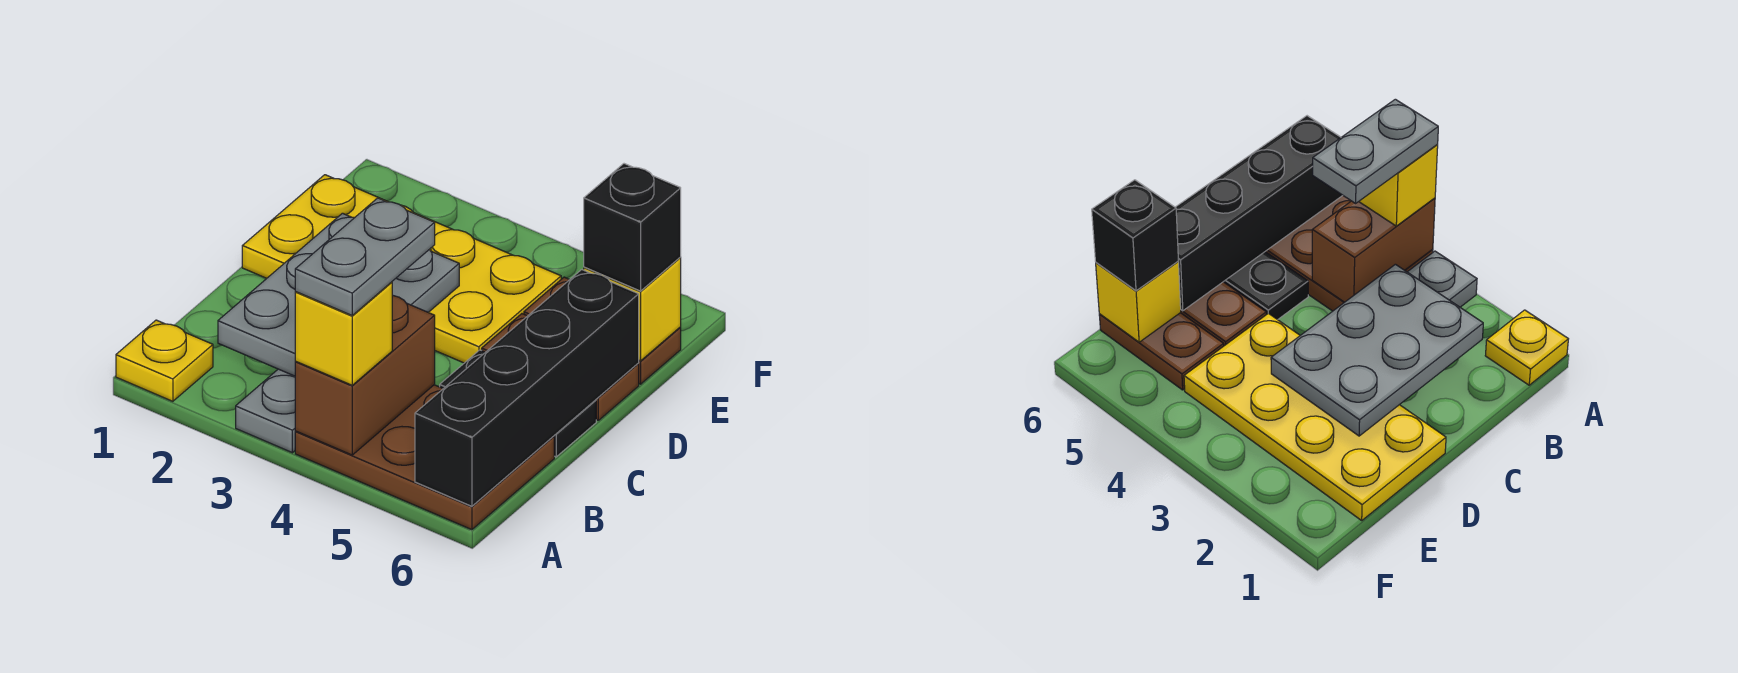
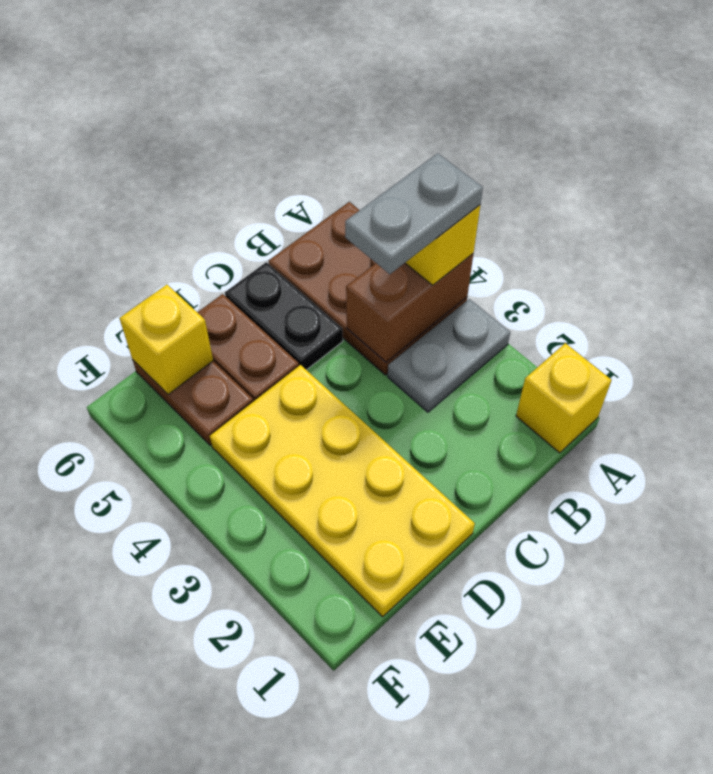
yellow plate A1 level 1 -> yellow brick A1 level 1
black brick A6:D6 level 2 -> none
grey plate B2:D3 level 2 -> none
black brick E6 level 3 -> none

